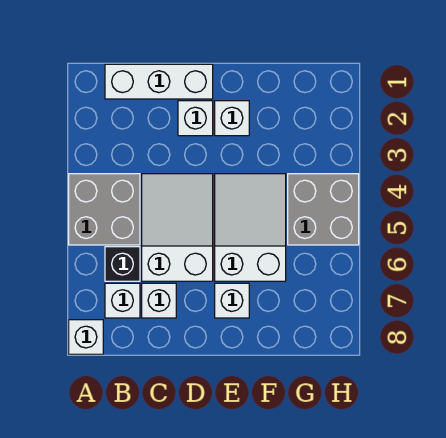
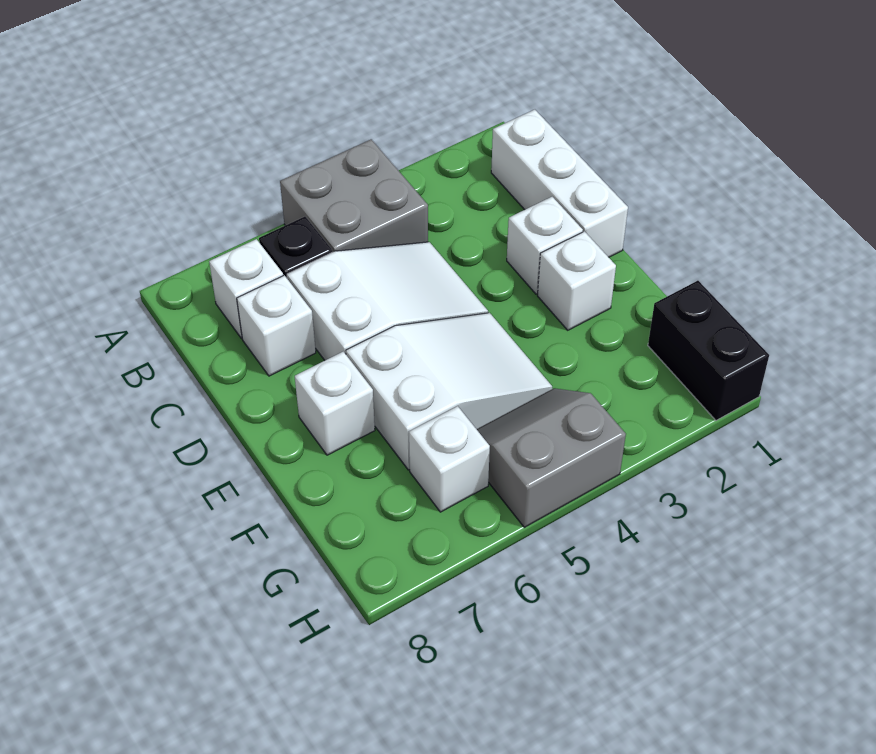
white brick A8 level 1 -> white brick G6 level 1
none -> black brick G1:H1 level 1
grey brick G4:H5 level 1 -> grey slope G4:H5 level 1 top H

